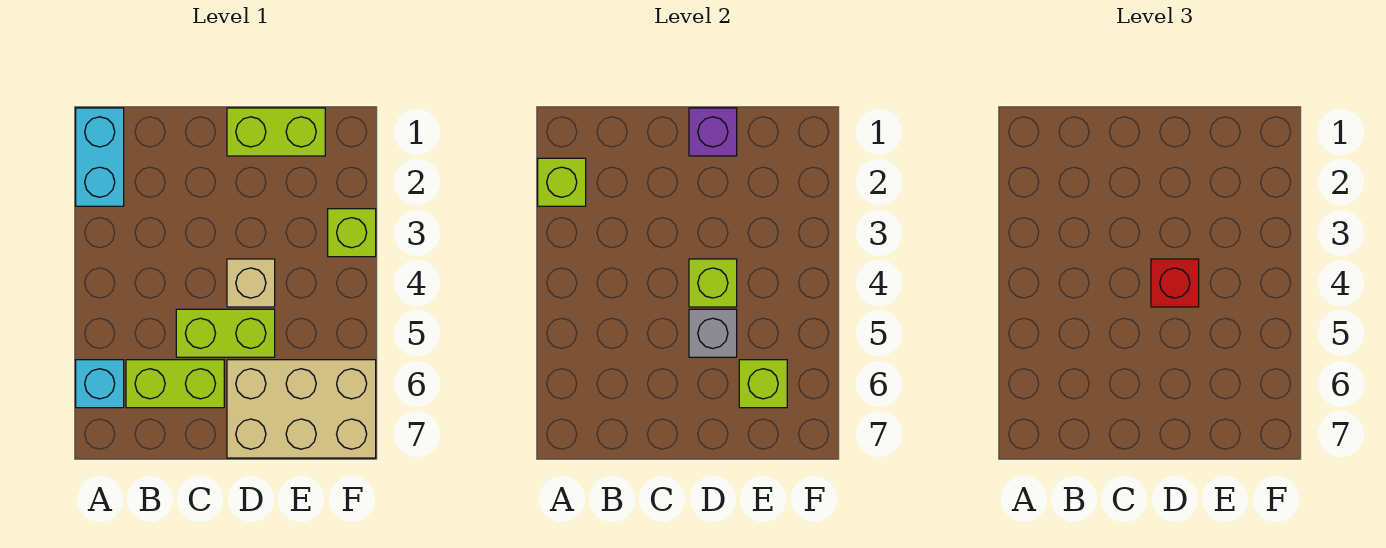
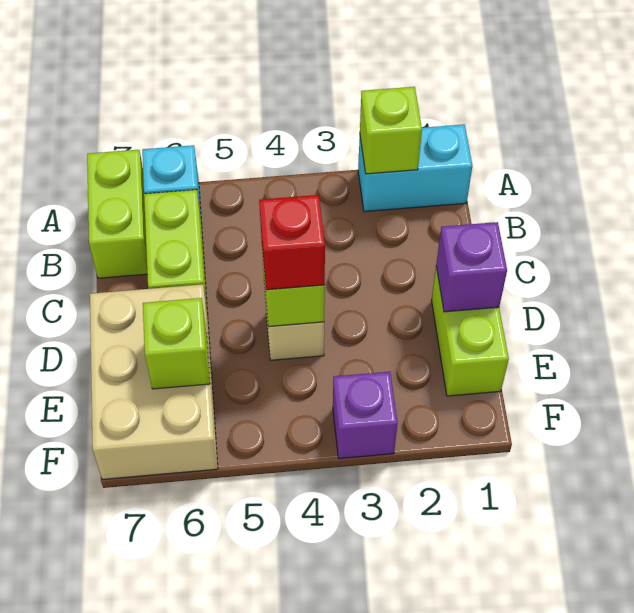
lime brick C5:D5 level 1 -> lime brick A7:B7 level 1
grey brick D5 level 2 -> none
lime brick F3 level 1 -> purple brick F3 level 1

